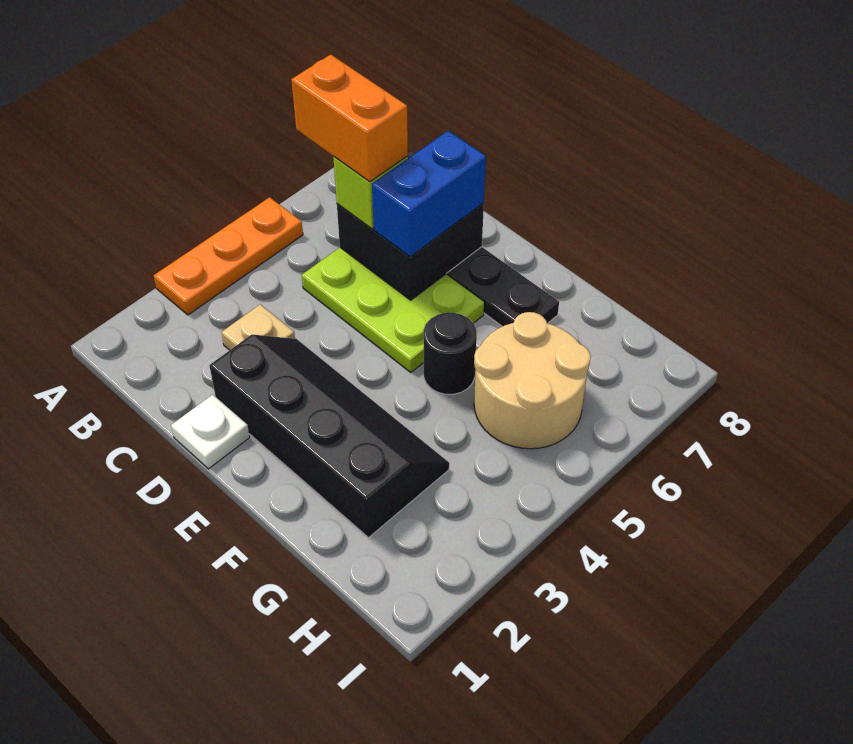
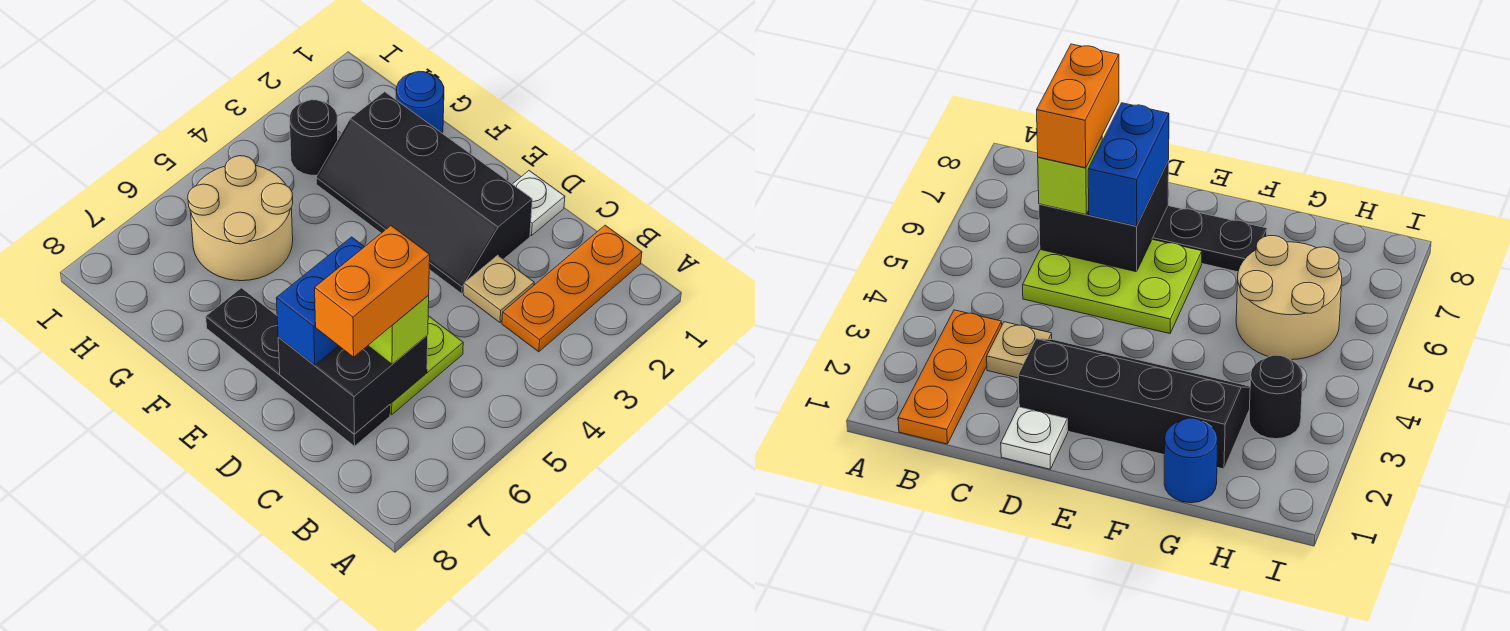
orange plate A3:A5 level 1 -> orange plate B1:B3 level 1
orange brick B6:C6 level 4 -> orange brick C6:C7 level 4
black round brick F5 level 1 -> black round brick H3 level 1
none -> blue round brick G1 level 1

